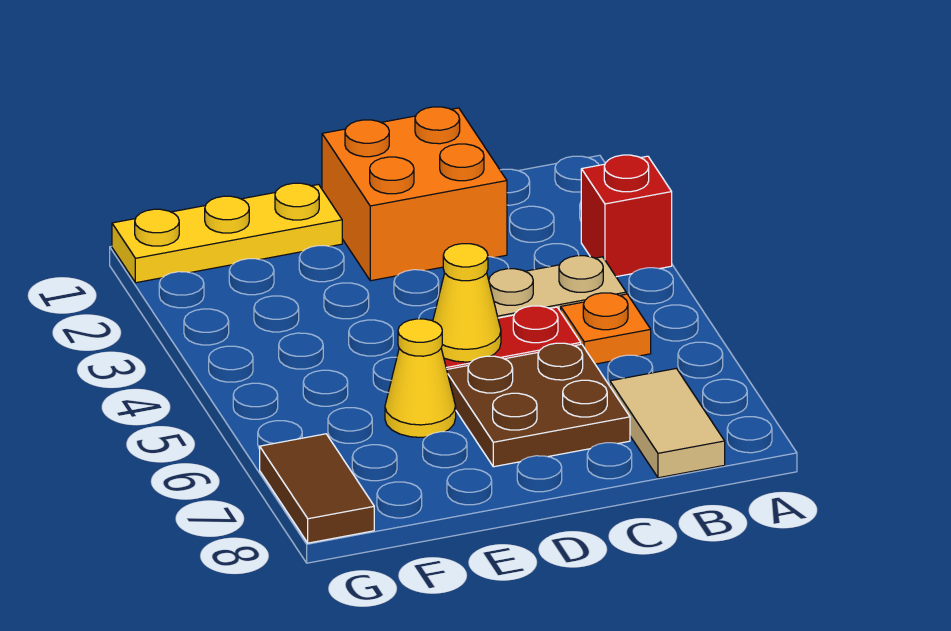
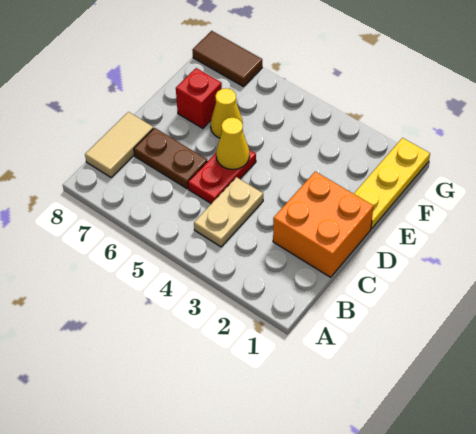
red brick A3 level 1 -> red brick E7 level 1
orange plate B5 level 1 -> none
tan tile B7:B8 level 1 -> tan tile B8:C8 level 1
brown plate C6:D7 level 1 -> brown plate C6:C7 level 1

